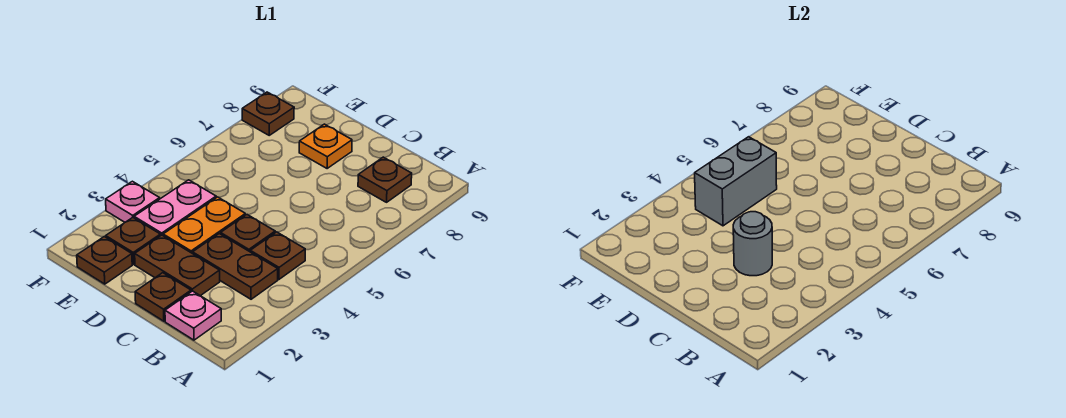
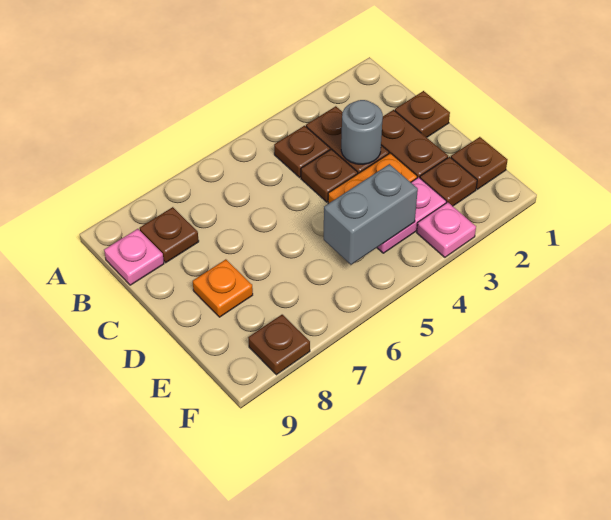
pink plate B1 level 1 -> pink plate B9 level 1

